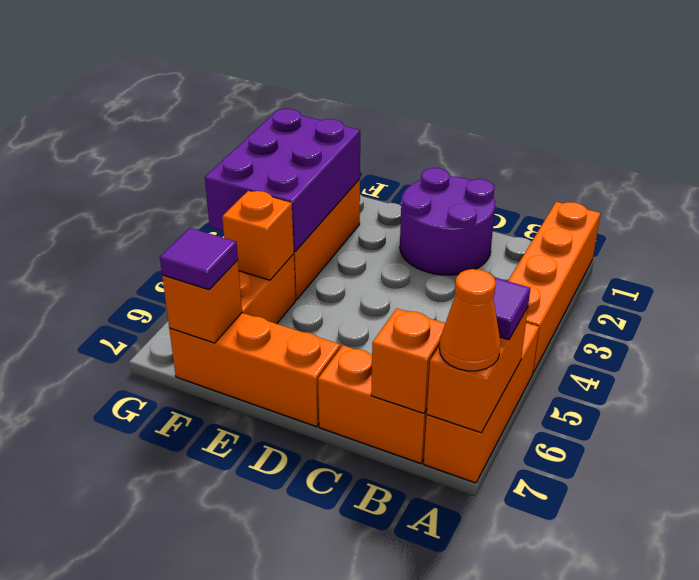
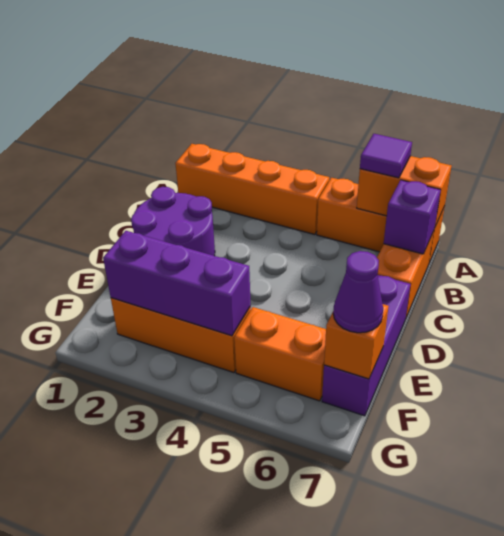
orange cone A7 level 3 -> none
orange brick B7 level 2 -> purple brick B7 level 2
orange brick D7:F7 level 1 -> purple brick D7:F7 level 1
purple brick F2:G4 level 2 -> purple brick F2:F4 level 2
orange brick F5 level 2 -> none
purple tile F7 level 3 -> purple cone F7 level 3

